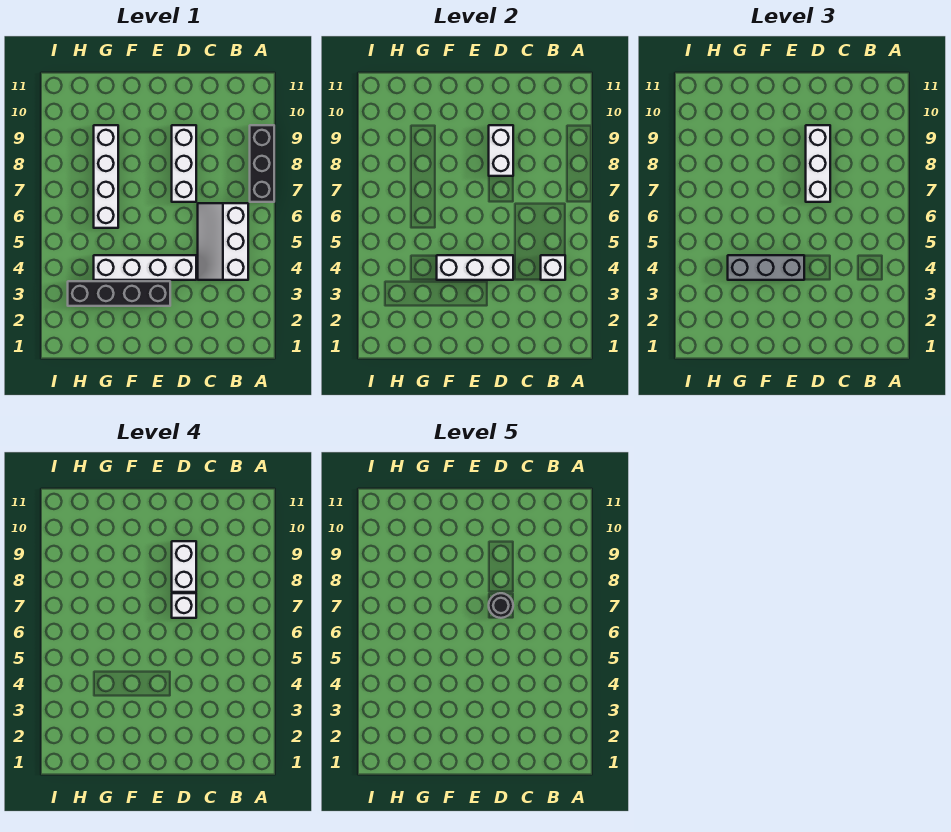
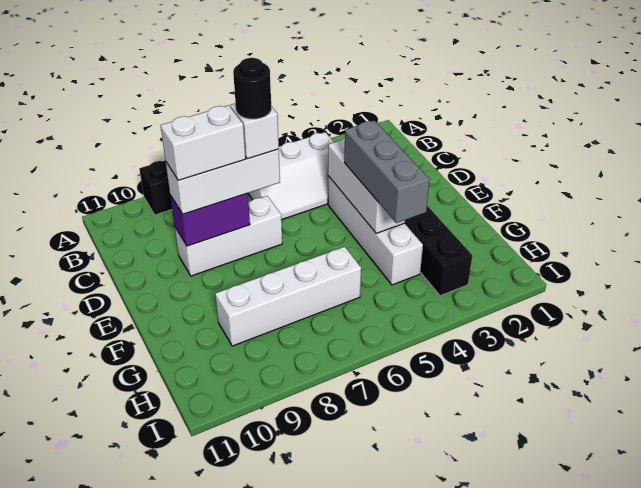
white brick B4 level 2 -> none
white brick D8:D9 level 2 -> purple brick D8:D9 level 2

